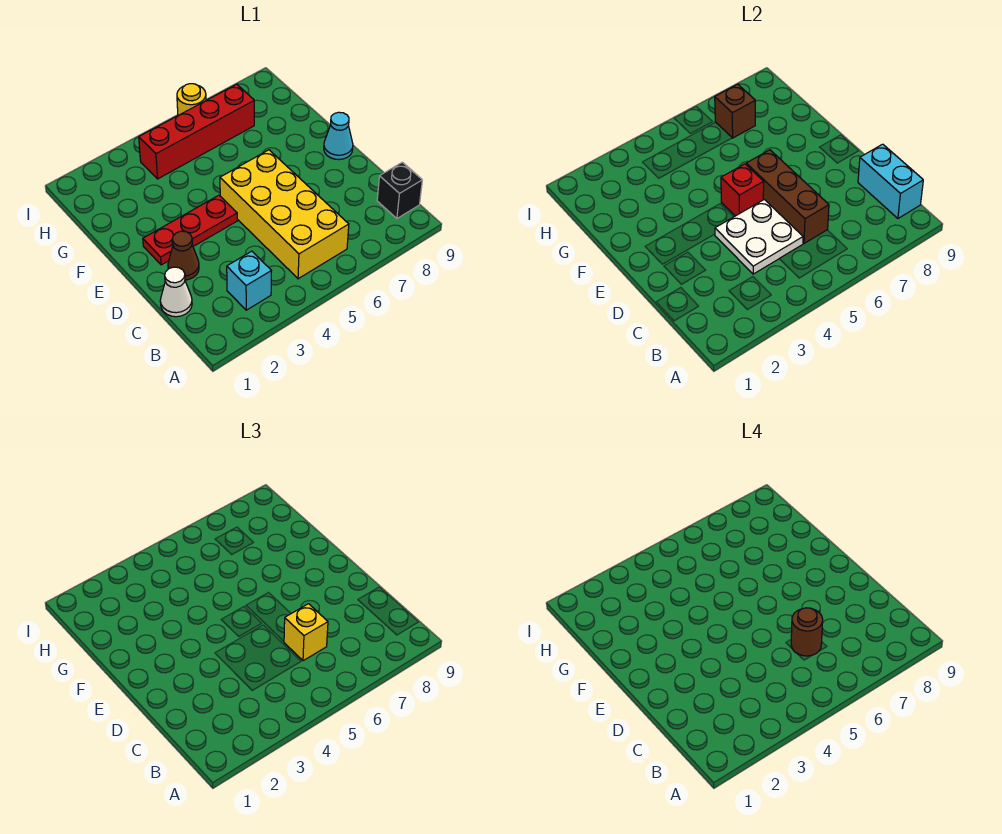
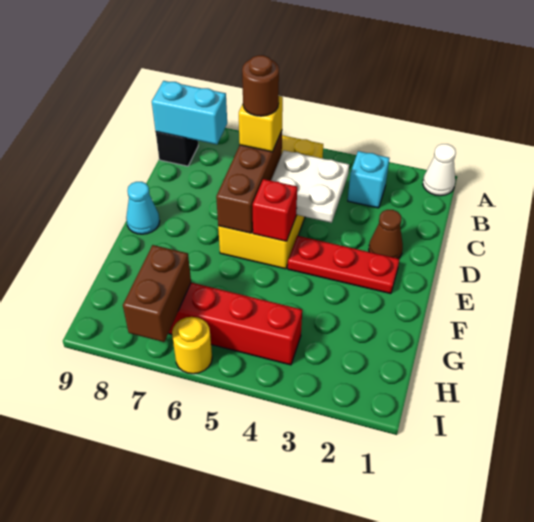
cyan brick B9:C9 level 2 -> cyan brick B8:B9 level 2
white cone C1 level 1 -> white cone A1 level 1
brown brick H7 level 2 -> brown brick H7:I7 level 2

